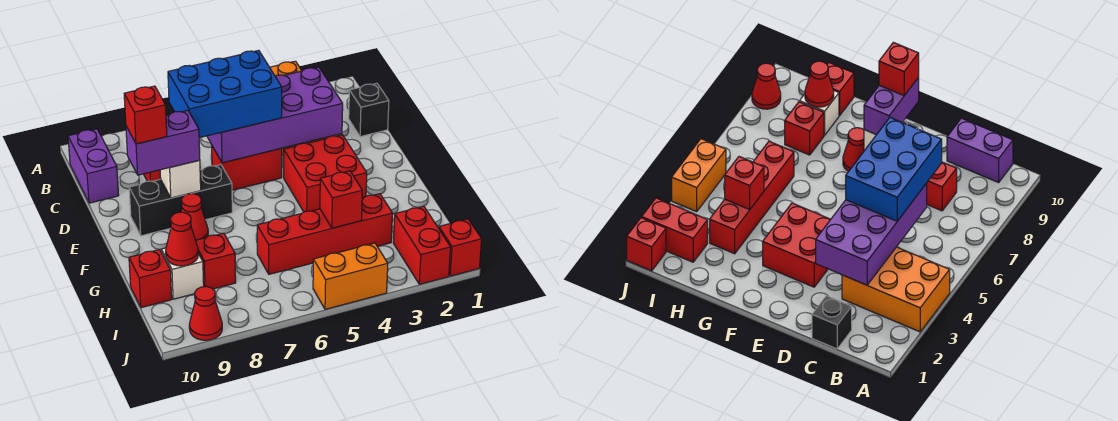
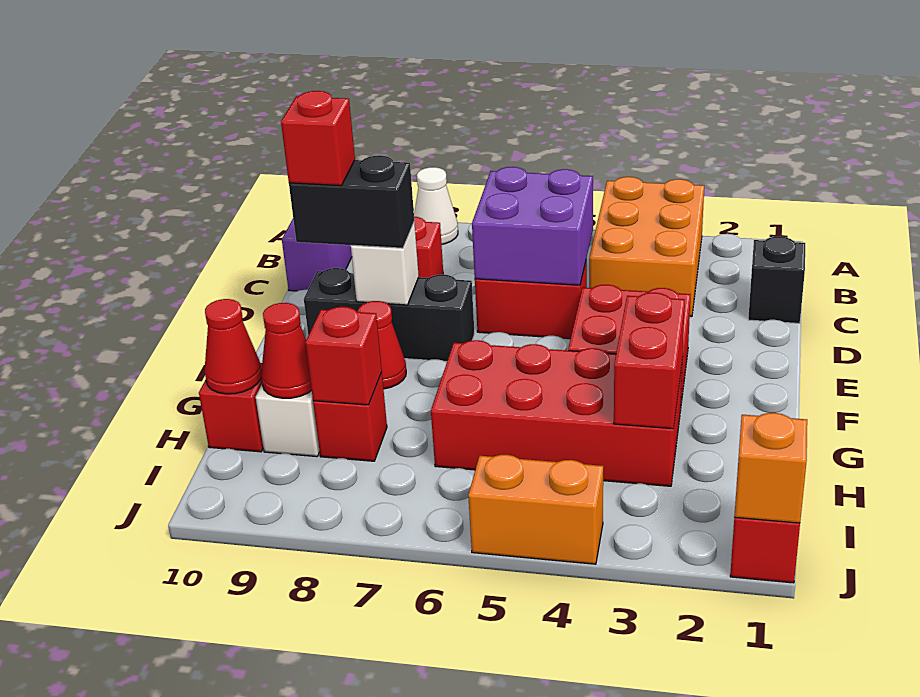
none -> white cone A8 level 1
purple brick C3:D6 level 2 -> purple brick C5:D6 level 2
blue brick C5:D7 level 3 -> none
purple brick E8:E9 level 3 -> black brick E8:E9 level 3
red brick H3:H6 level 1 -> red brick G3:H6 level 1
red brick H4 level 2 -> red brick H8 level 2
red brick I2:J2 level 1 -> red brick G3:H3 level 2
none -> orange brick J1 level 2
red cone J9 level 1 -> red cone H10 level 2

